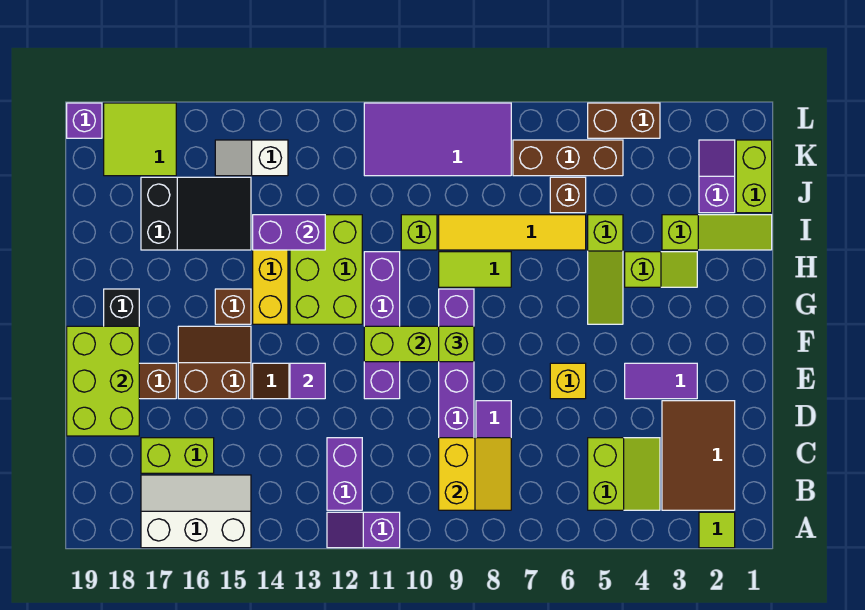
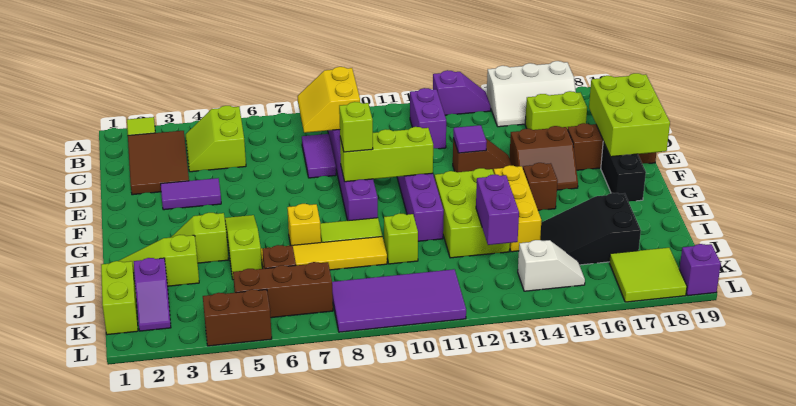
purple slope A11:A12 level 1 top 11 -> purple slope A13:A14 level 1 top 13
yellow brick E6 level 1 -> yellow brick H7 level 1
purple brick I13:I14 level 2 -> purple brick I13:J13 level 2

